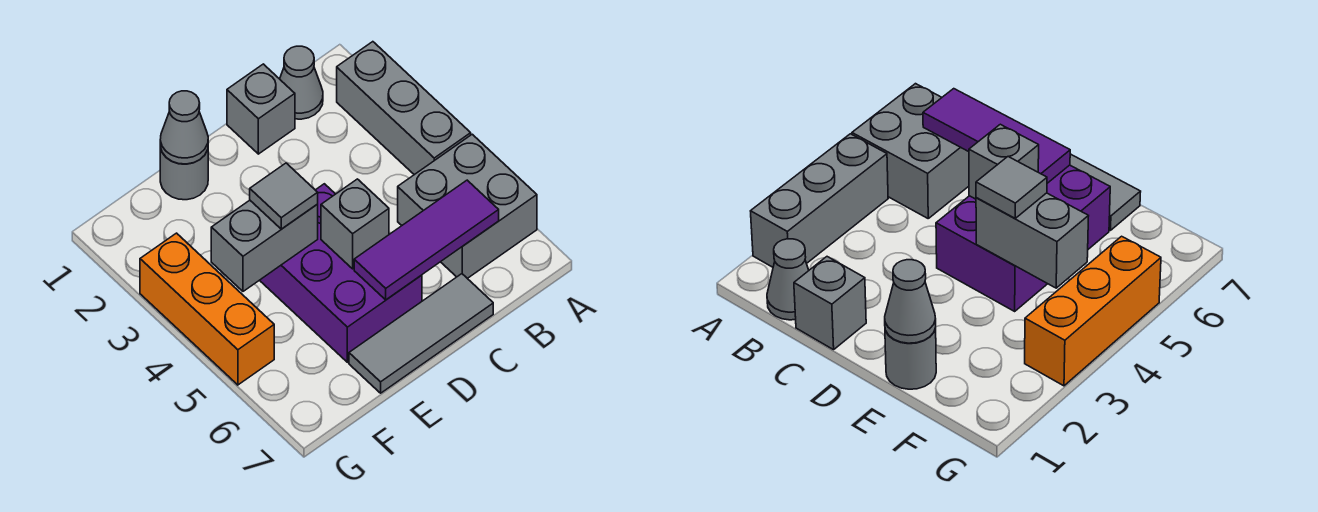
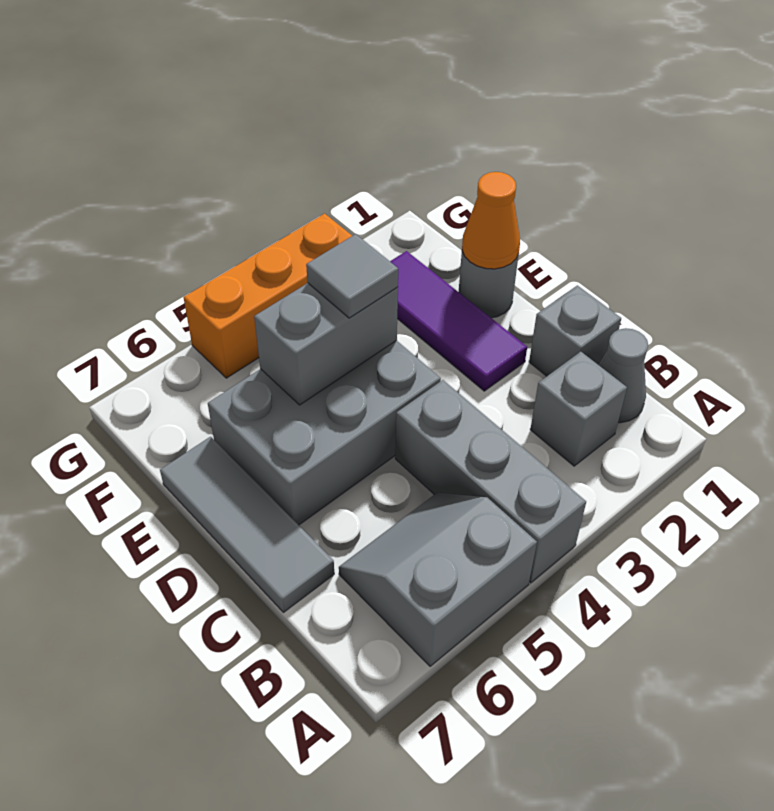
grey brick A2:A4 level 1 -> grey brick A4:C4 level 1
grey brick A5:B6 level 1 -> grey slope A5:B6 level 1 top A
purple tile B6:D6 level 2 -> purple tile D2:F2 level 1
purple brick D4:E6 level 1 -> grey brick D4:E6 level 1
grey brick D5 level 2 -> grey brick B2 level 1
grey cone E1 level 2 -> orange cone E1 level 2
grey brick E4:F4 level 2 -> grey brick E4:E5 level 2

